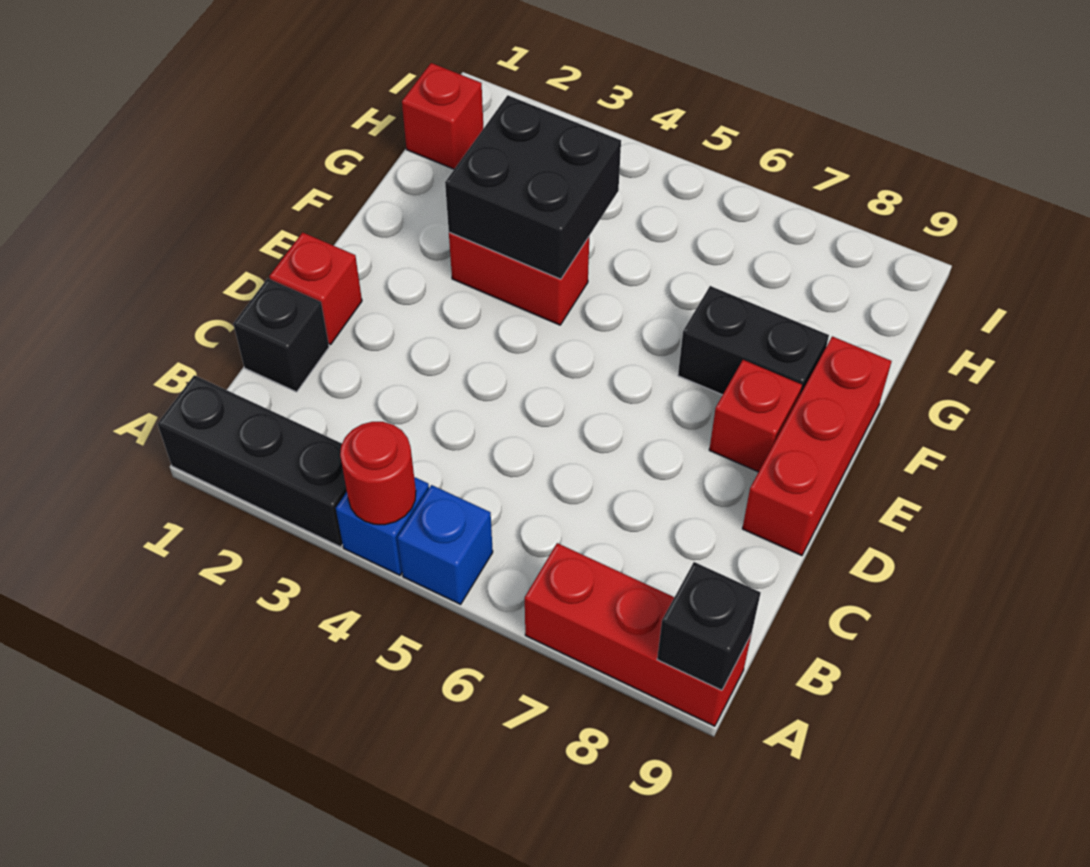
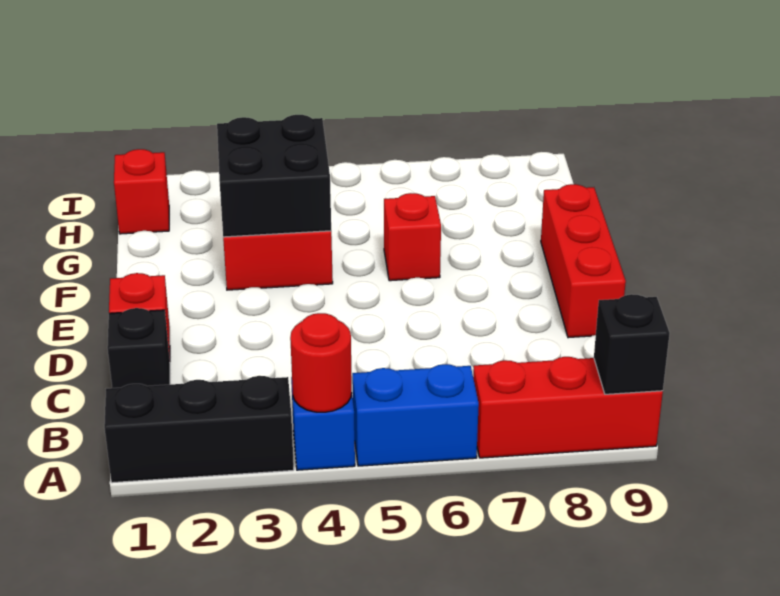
blue brick A5 level 1 -> blue brick A5:A6 level 1
red brick E8 level 1 -> red brick F6 level 1
black brick F7:F8 level 1 -> none

